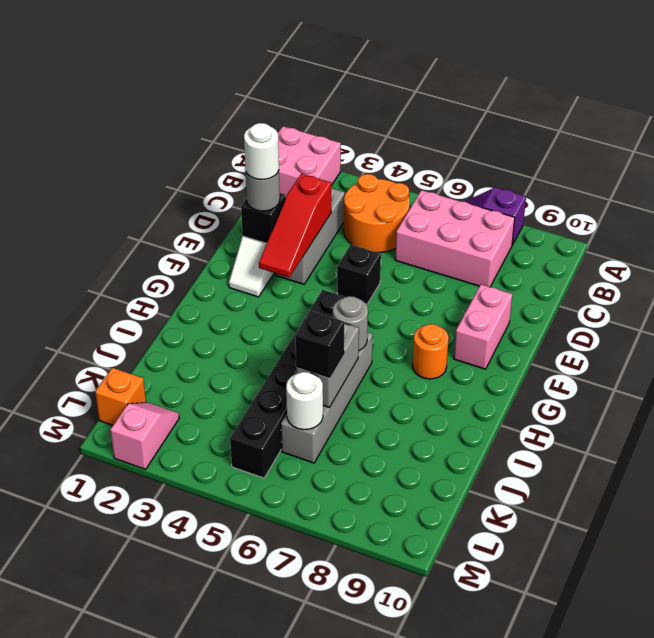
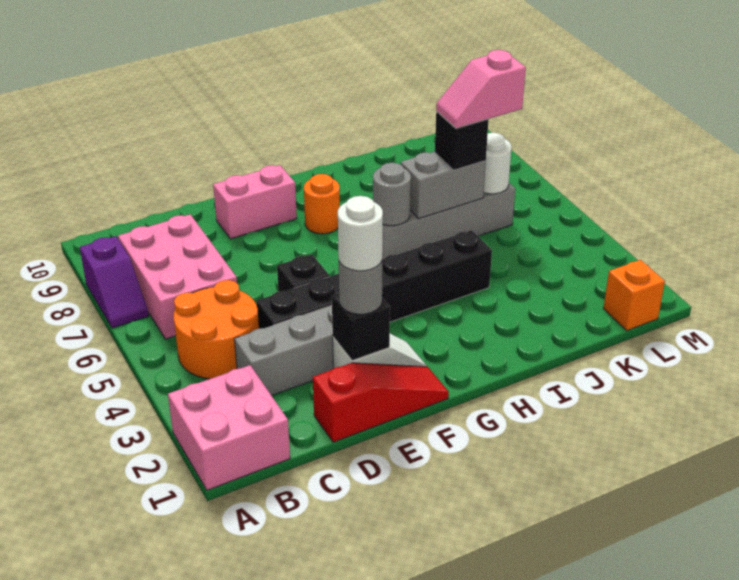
red slope D3:F3 level 2 top D -> red slope D1:F1 level 1 top D
black brick G5:L5 level 1 -> black brick D4:I4 level 1
pink slope L2:M2 level 1 top M -> pink slope J6:K6 level 4 top K

